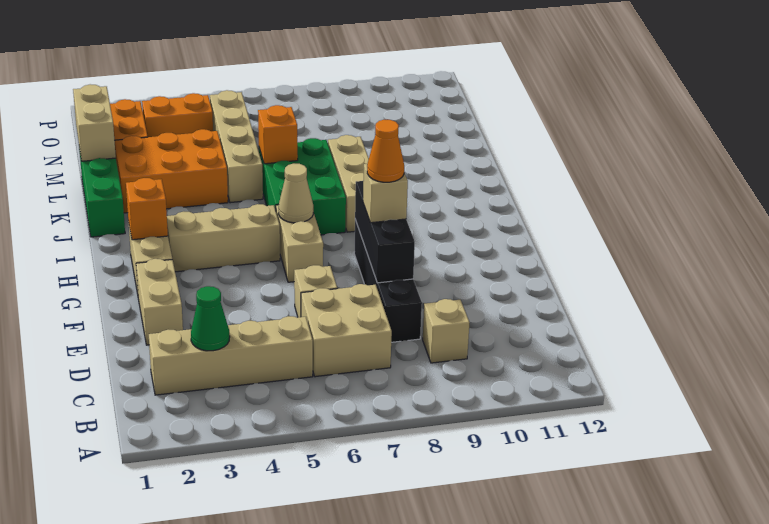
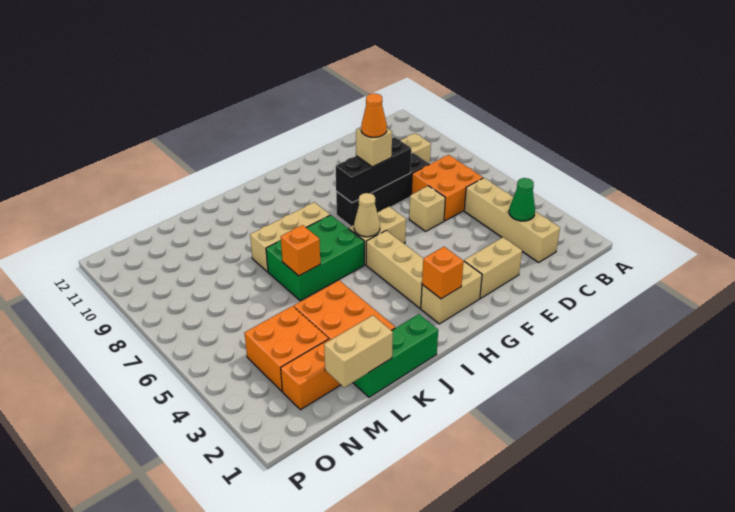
tan brick C6:D7 level 1 -> orange brick C6:D7 level 1
tan brick K5:N5 level 1 -> none
orange brick N3:N4 level 1 -> orange brick M3:N4 level 1

